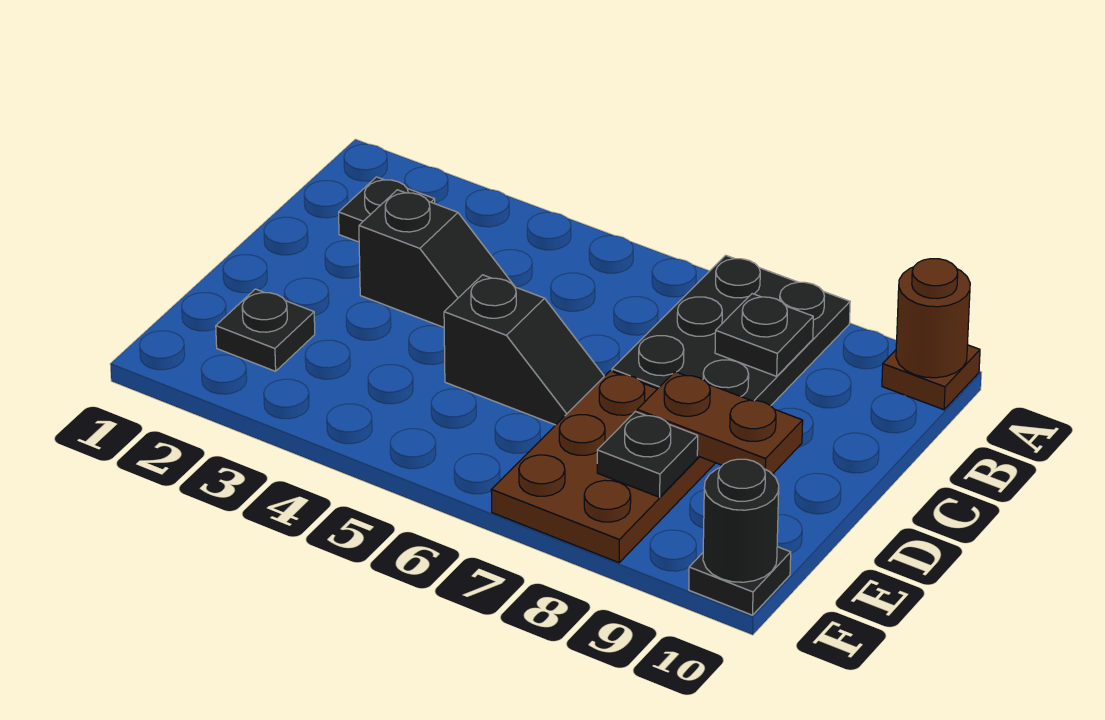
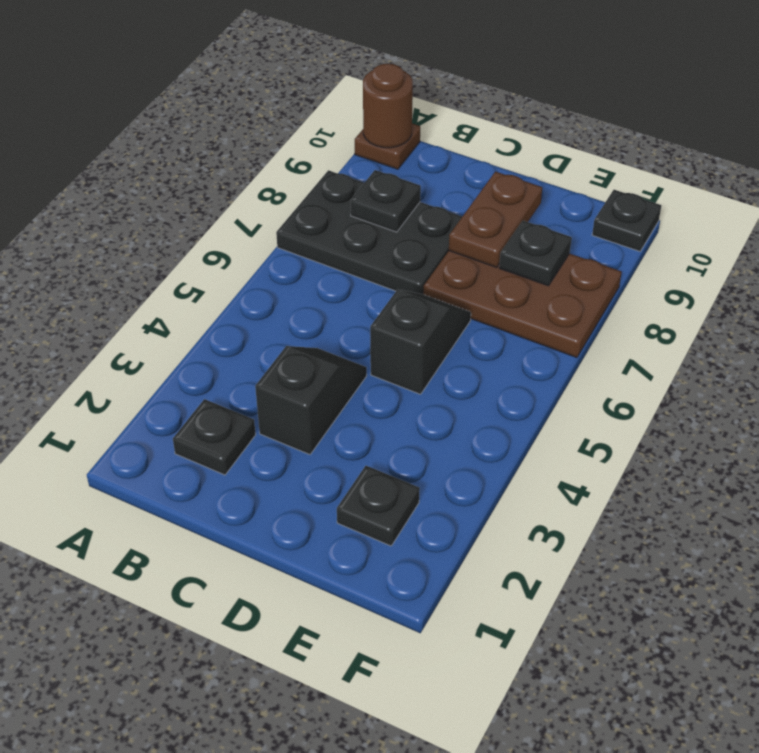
black round brick F10 level 2 -> none

